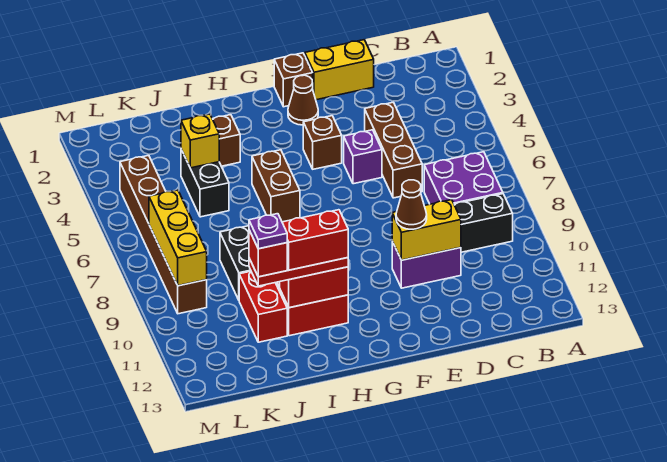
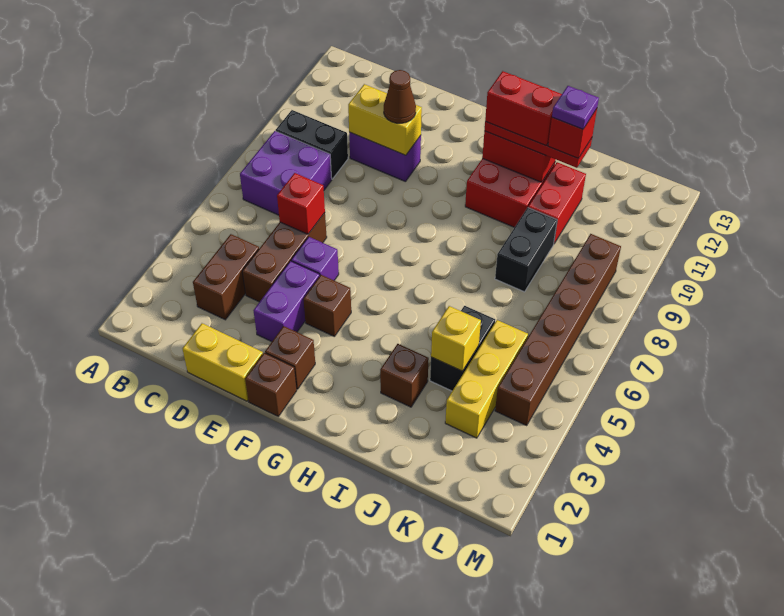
none -> red brick D6 level 2
none -> purple brick E3:E4 level 1
brown cone F2 level 1 -> brown brick F2 level 1
brown brick H5:H6 level 1 -> brown brick C3:C4 level 1
yellow brick L7:L9 level 2 -> yellow brick K3:K5 level 1

